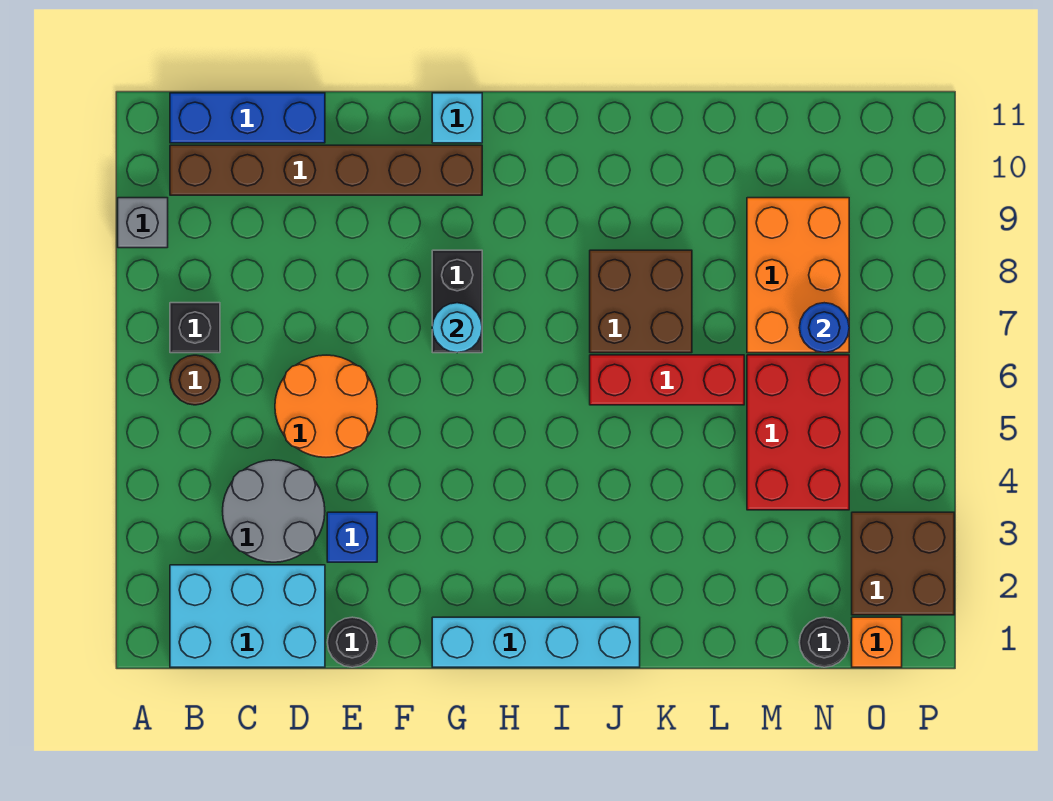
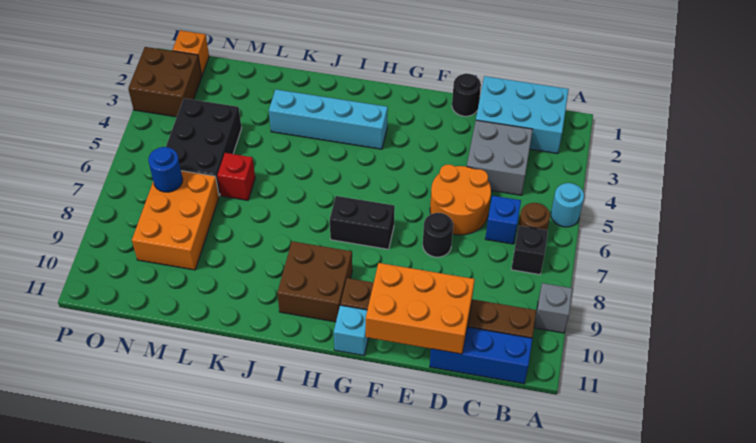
grey round brick C3:D4 level 1 -> grey brick C3:D4 level 1
none -> orange brick D10:F11 level 2
blue brick E3 level 1 -> blue brick C6 level 1
cyan brick G1:J1 level 1 -> cyan brick H3:K3 level 1
black brick G7:G8 level 1 -> black brick G7:H7 level 1
cyan round brick G7 level 2 -> cyan round brick A5 level 1
red brick J6:L6 level 1 -> red brick L6 level 1
brown brick J7:K8 level 1 -> brown brick H9:I10 level 1
red brick M4:N6 level 1 -> black brick M4:N6 level 1
black round brick N1 level 1 -> black round brick E7 level 1

